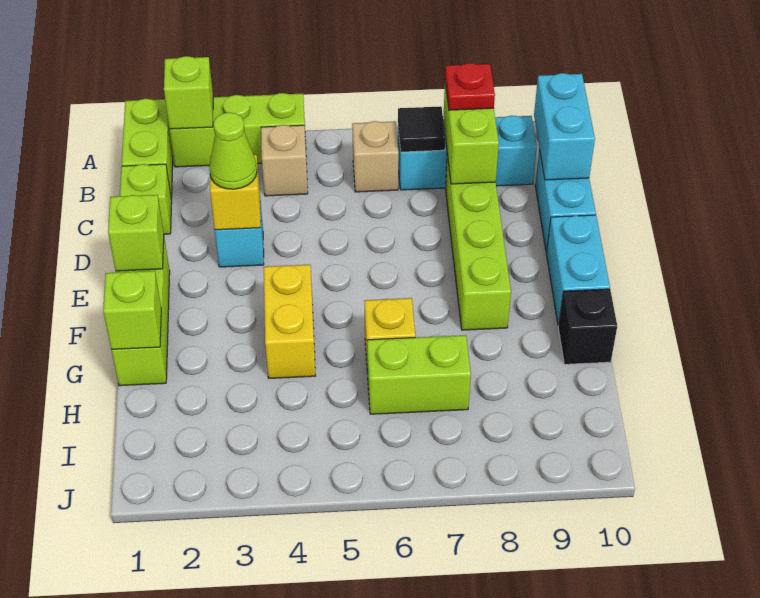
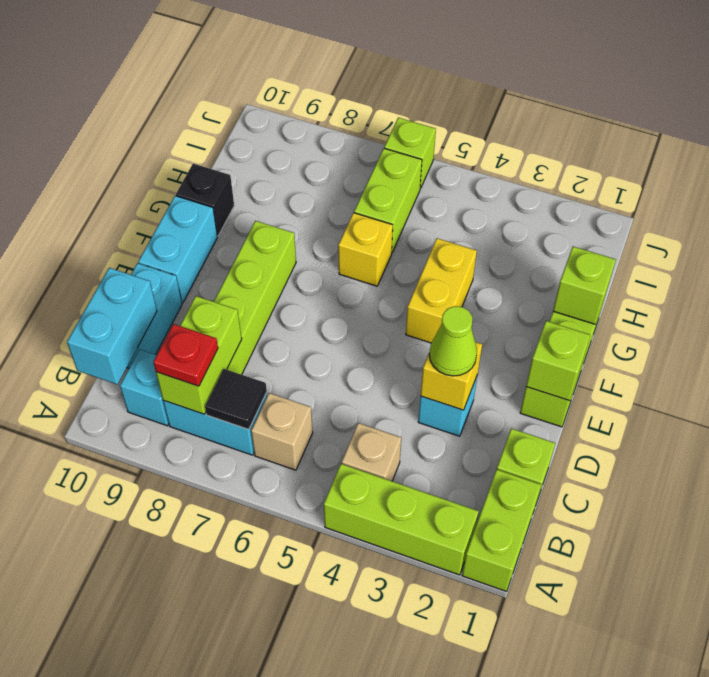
lime brick A2 level 2 -> lime brick J6 level 1
lime brick H6:H7 level 1 -> lime brick H6:I6 level 1

